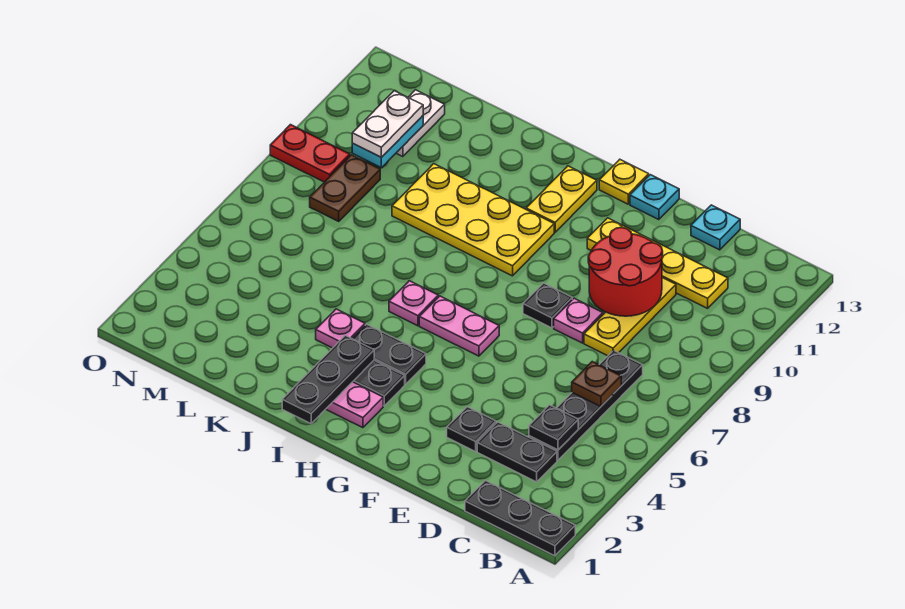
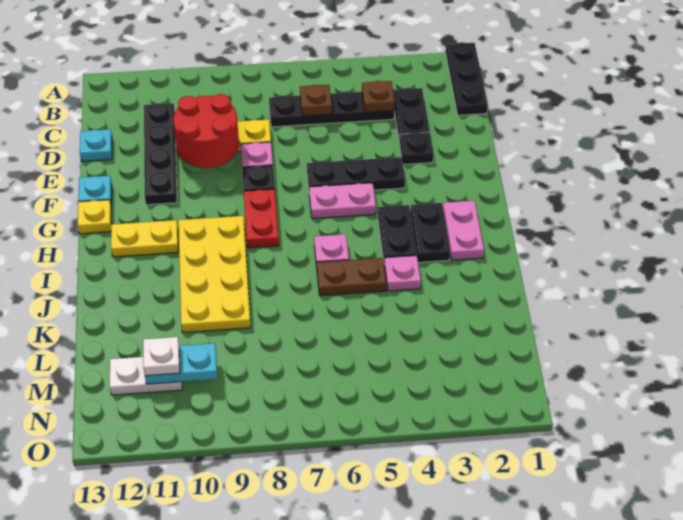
black plate C4 level 2 -> brown plate C4 level 2
yellow plate C11:F11 level 1 -> black plate C11:F11 level 1
pink plate G6:H6 level 1 -> pink plate G5:G6 level 1
black plate I1:I3 level 2 -> black plate F4:F6 level 1
brown plate M8:M9 level 1 -> brown plate J5:J6 level 1
white plate M10:M11 level 3 -> white plate M11 level 3
red plate N9:O9 level 1 -> red plate G8:H8 level 1

